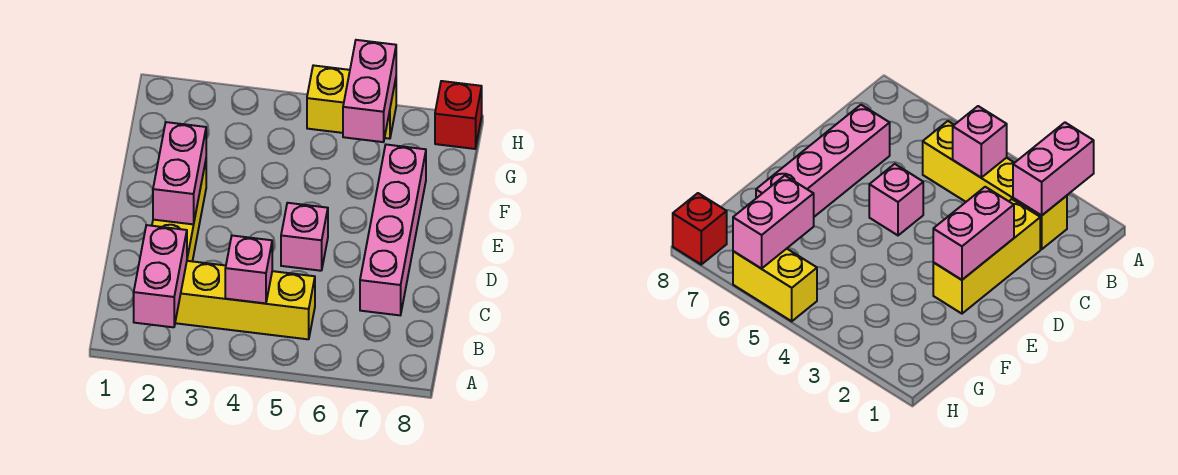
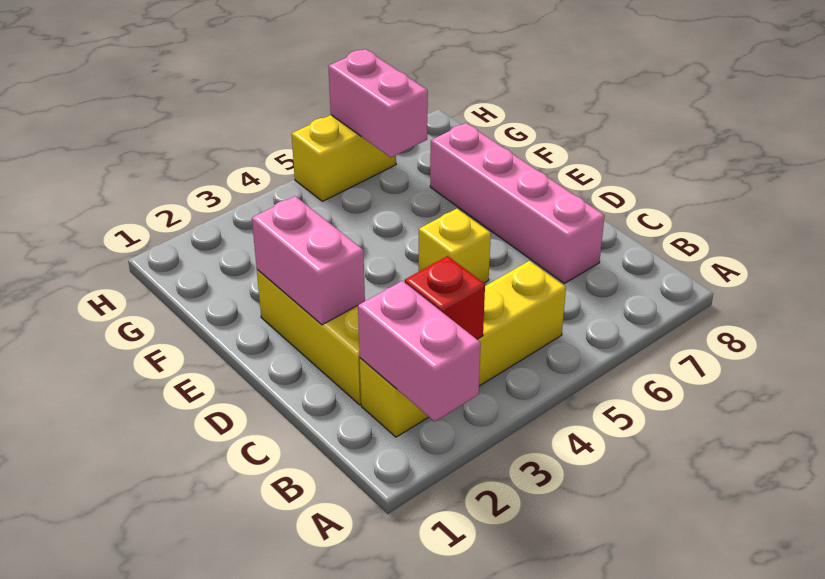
pink brick B4 level 2 -> none
pink brick D5 level 1 -> yellow brick D5 level 1
red brick H8 level 1 -> red brick B3 level 2

